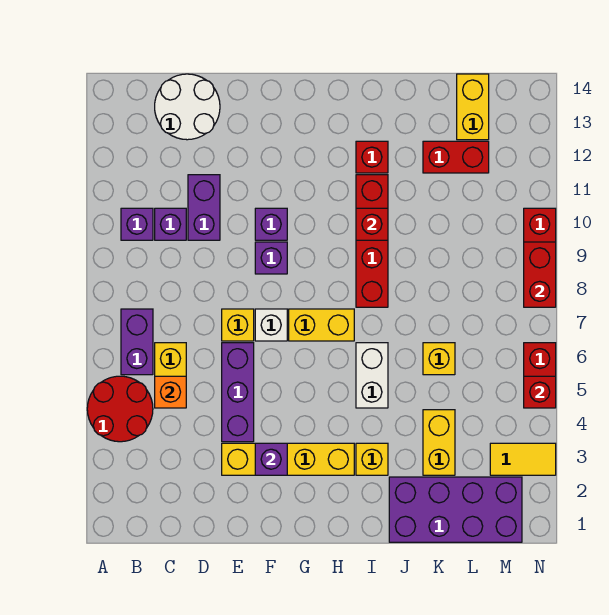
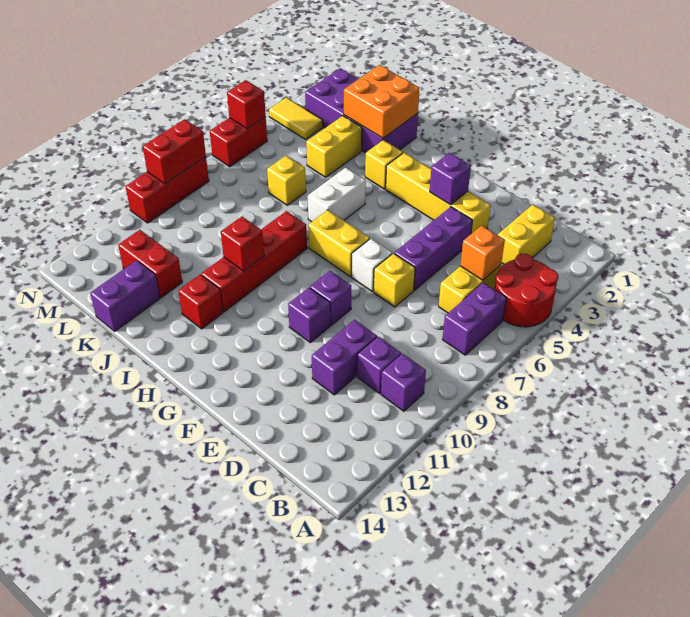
white round brick C13:D14 level 1 -> none
none -> orange brick J1:K2 level 2
none -> purple brick K13:K14 level 1
yellow brick L13:L14 level 1 -> yellow brick C2:C3 level 1

